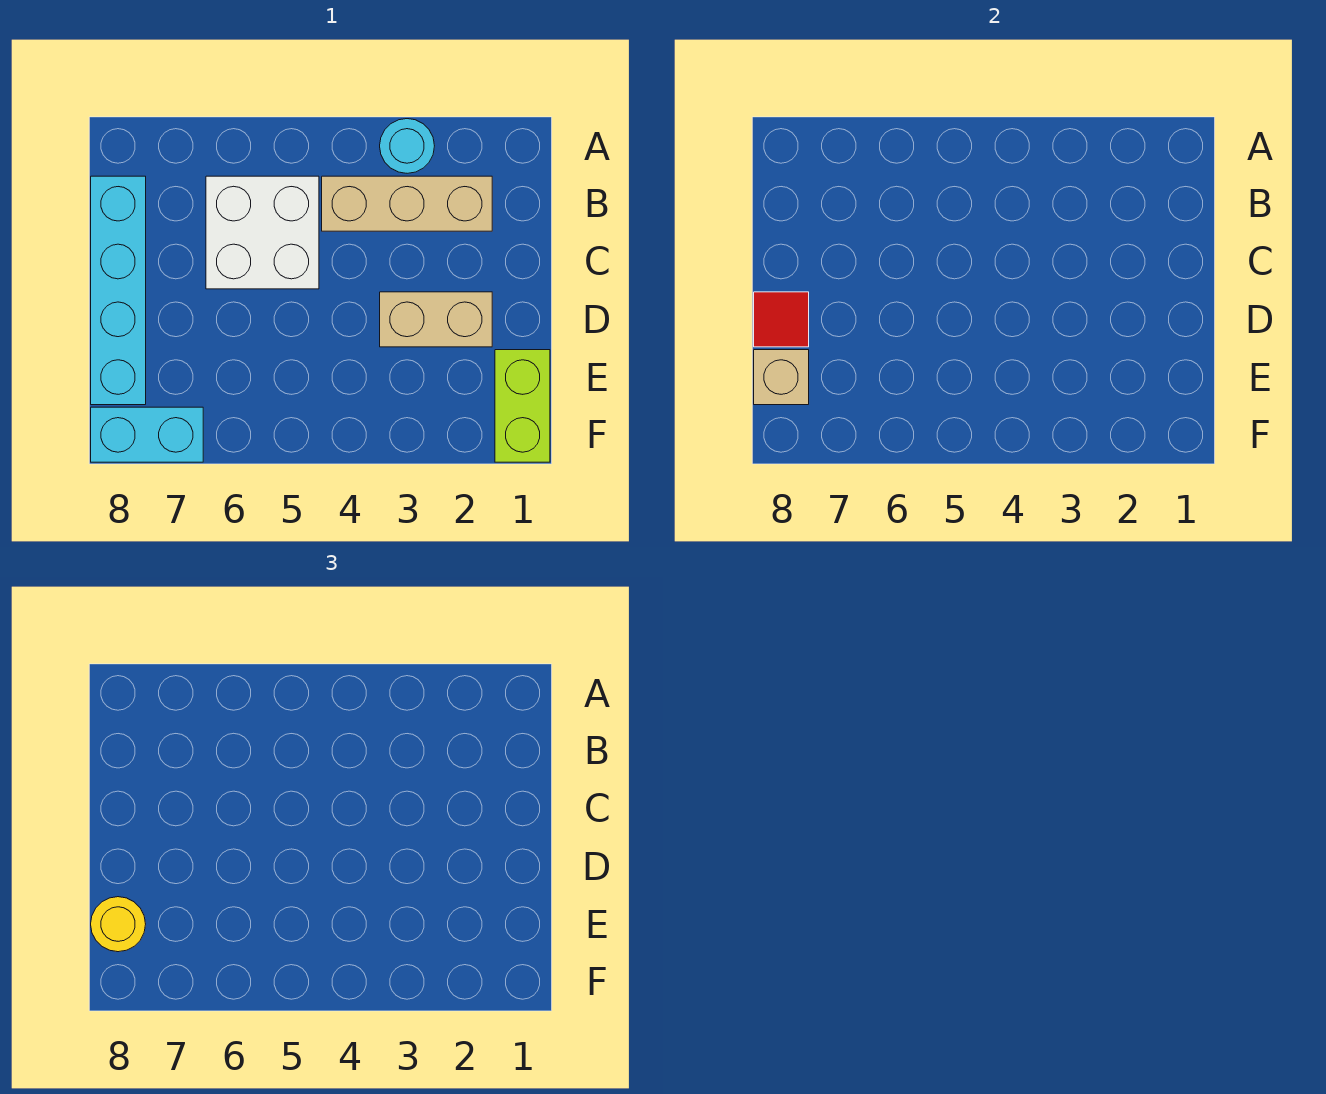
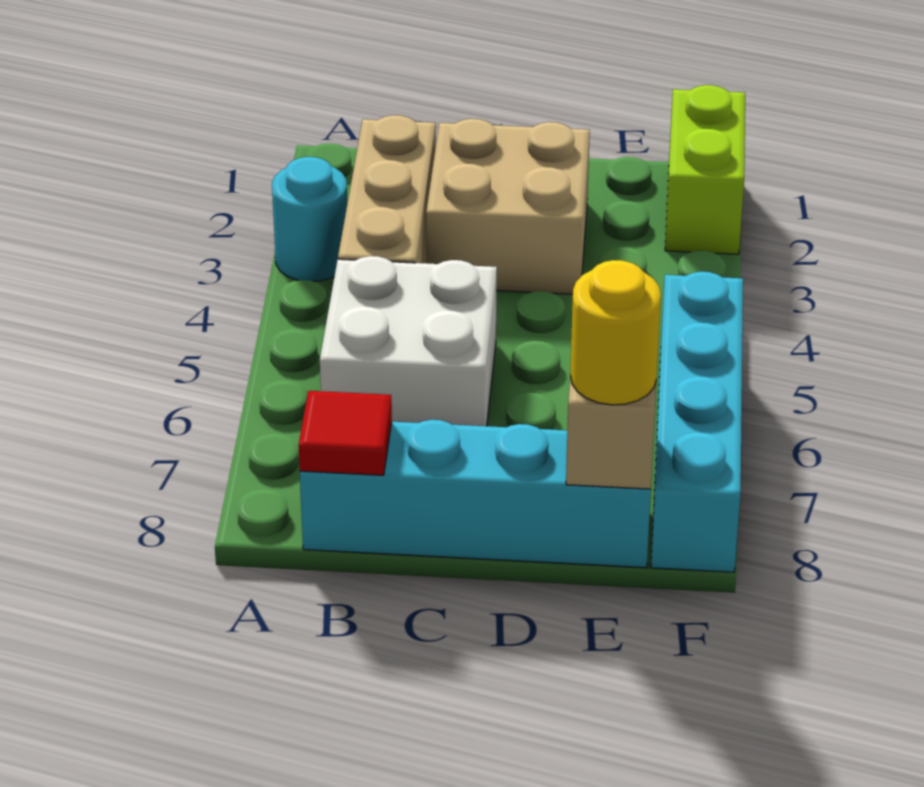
tan brick D2:D3 level 1 -> tan brick C2:D3 level 1
red tile D8 level 2 -> red tile B8 level 2
lime brick E1:F1 level 1 -> lime brick F1:F2 level 1
cyan brick F7:F8 level 1 -> cyan brick F5:F8 level 1

